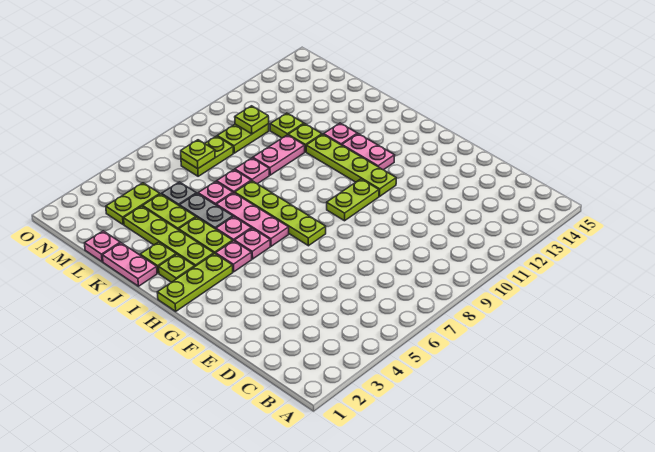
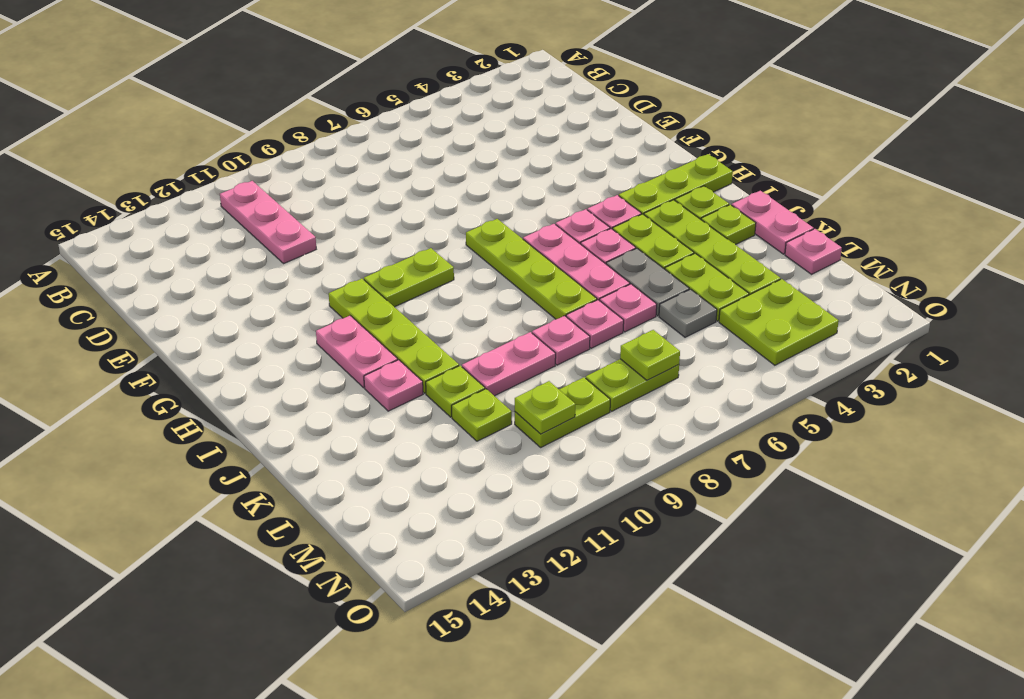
none -> pink plate B11:D11 level 1
lime plate M3:M4 level 1 -> lime plate M3:N4 level 1

